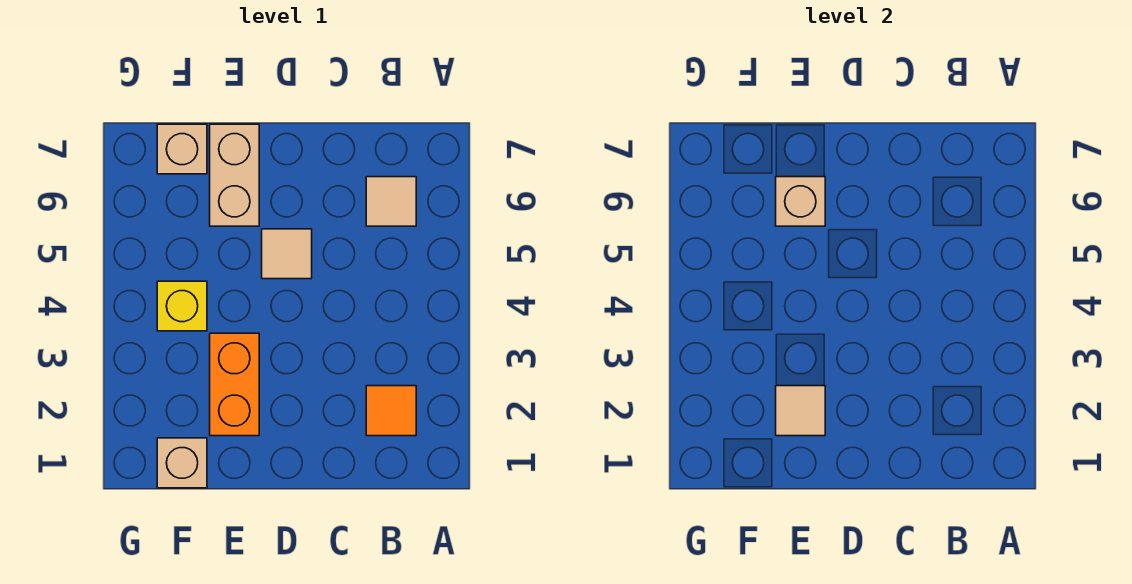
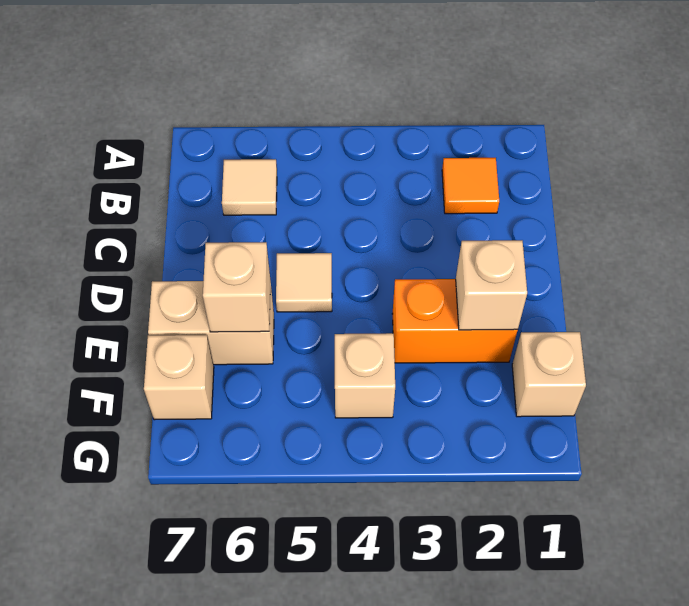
tan tile E2 level 2 -> tan brick E2 level 2
yellow brick F4 level 1 -> tan brick F4 level 1

